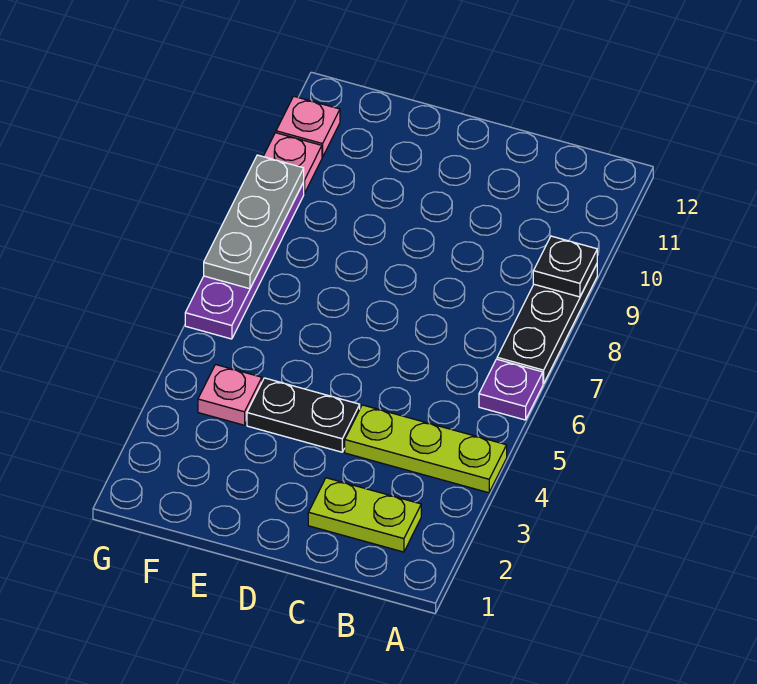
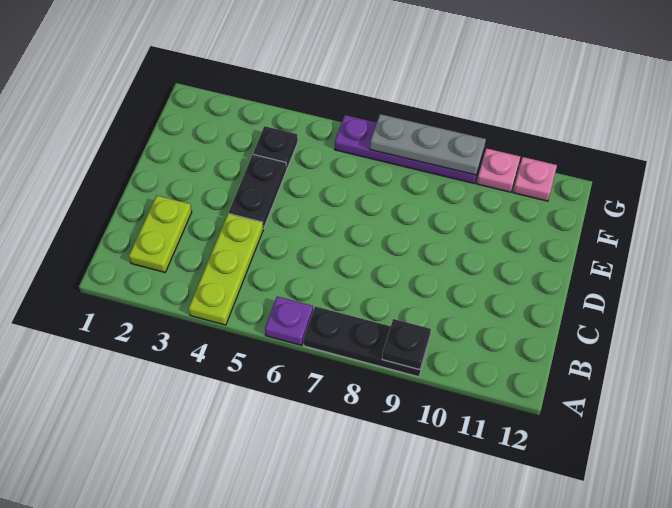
pink plate F4 level 1 -> black plate F4 level 1

